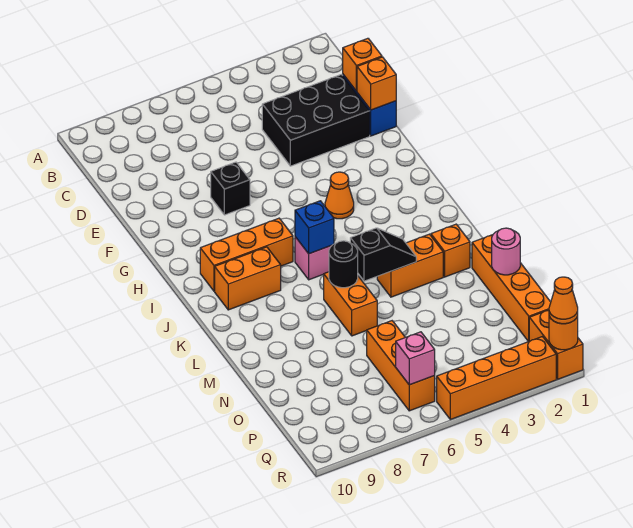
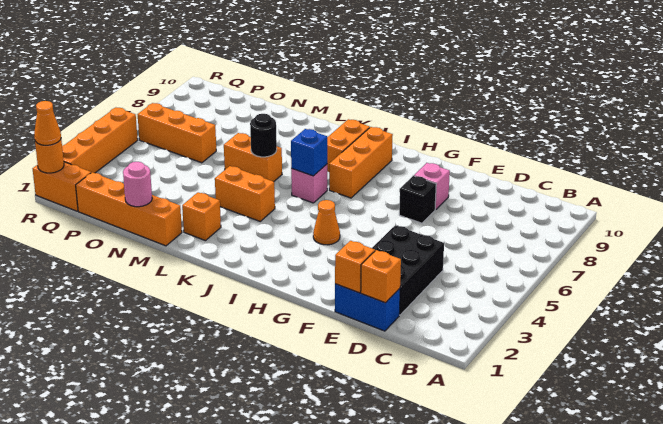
orange brick L3:L4 level 1 -> orange brick K4:L4 level 1
black slope L4:L5 level 2 top 5 -> none
pink brick Q6 level 2 -> pink brick F8 level 1

